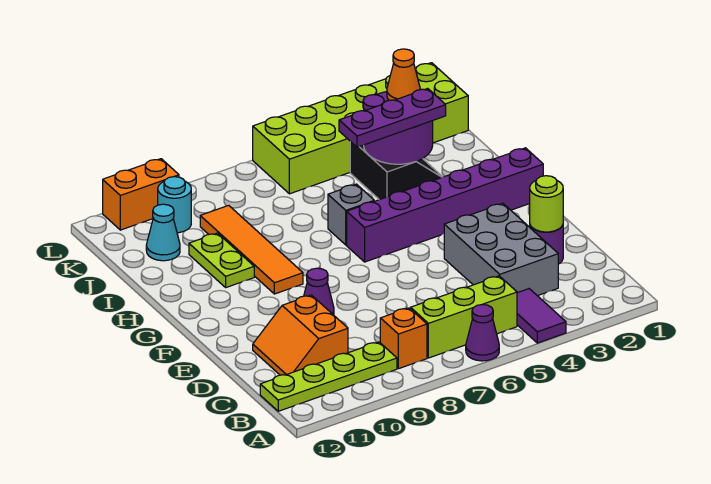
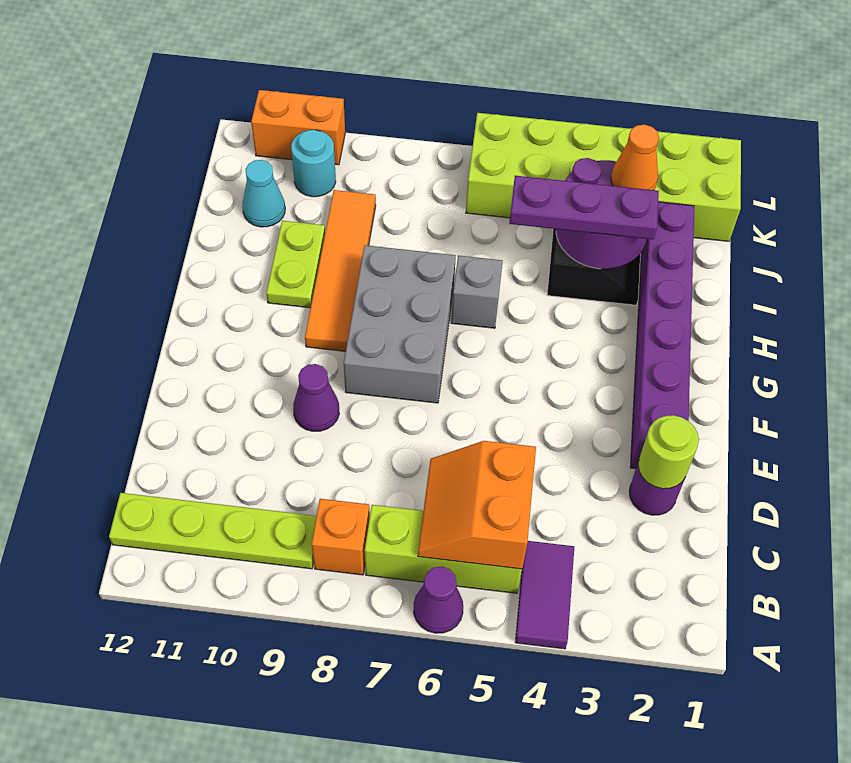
grey brick C3:E4 level 1 -> grey brick F7:H8 level 1
orange slope C10:D11 level 1 top 10 -> orange slope B5:C6 level 2 top 5
purple brick G1:G6 level 1 -> purple brick E2:J2 level 1

